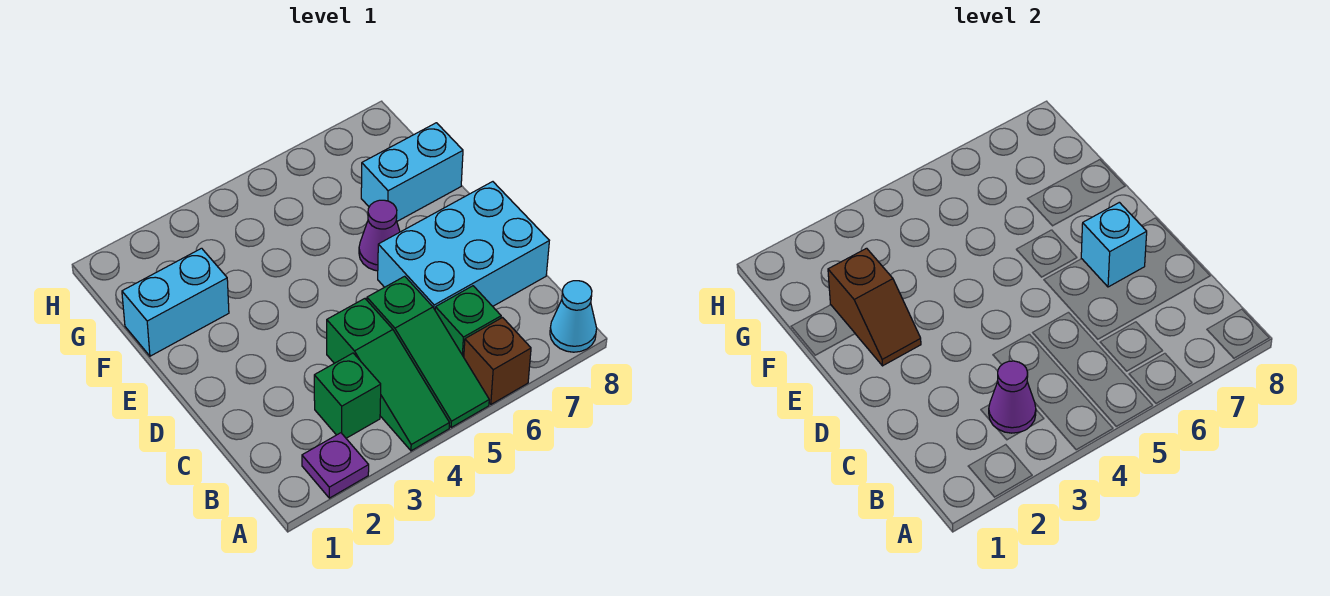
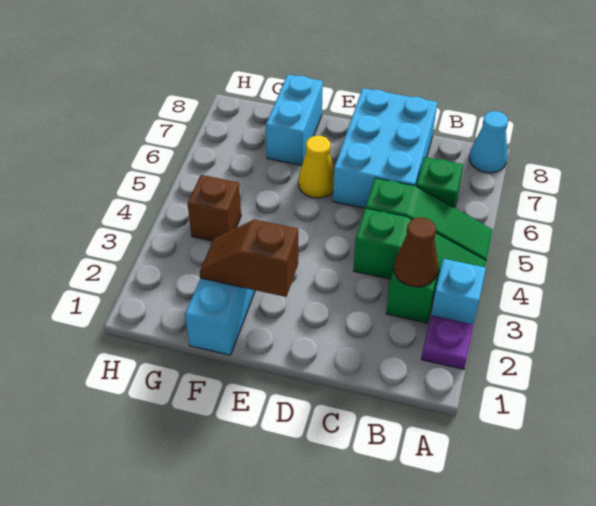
brown brick A6 level 1 -> brown brick G4 level 1
purple cone B3 level 2 -> brown cone B3 level 2
cyan brick D7 level 2 -> cyan brick A3 level 1
brown slope E2:F2 level 2 top F -> brown slope E2:F2 level 2 top E
purple cone E6 level 1 -> yellow cone E6 level 1

